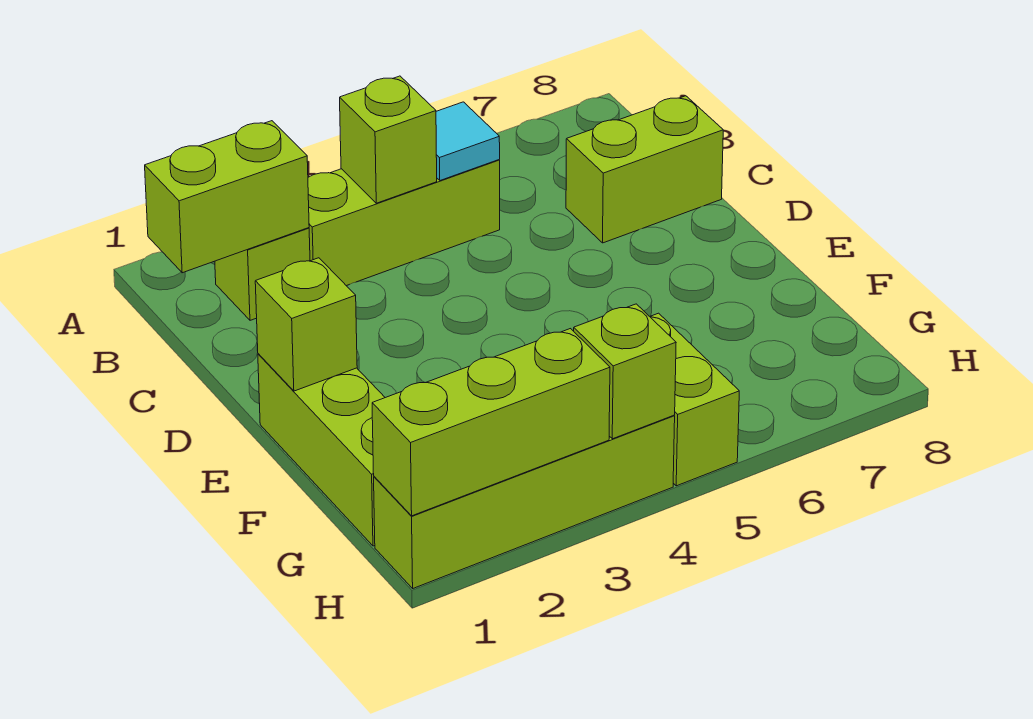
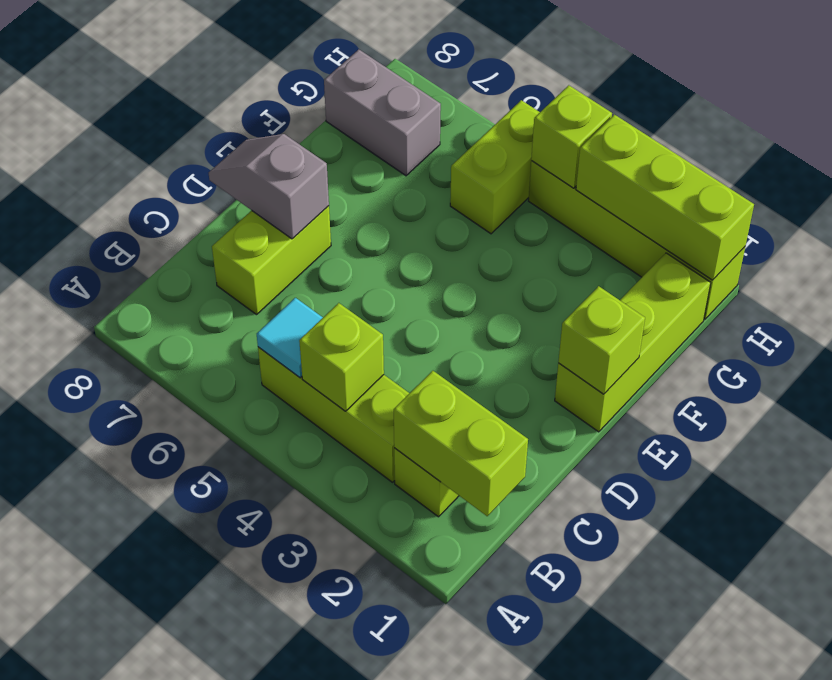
lime brick C7:C8 level 1 -> lime brick C7:D7 level 1
none -> grey slope D7:D8 level 2 top 7
none -> grey brick G7:G8 level 1

